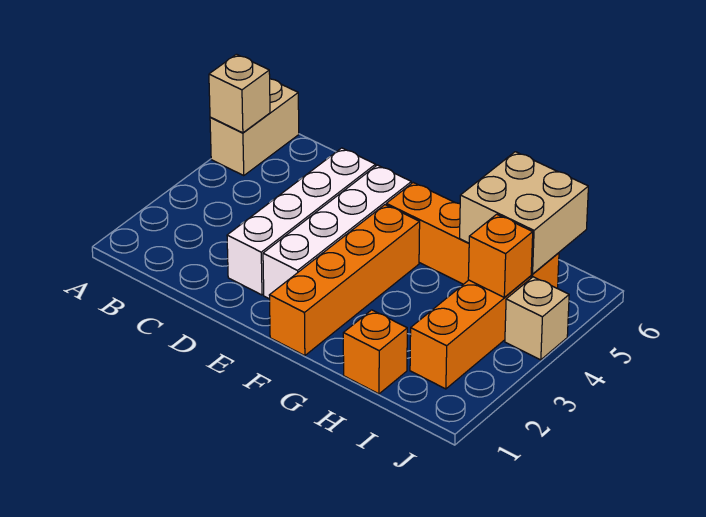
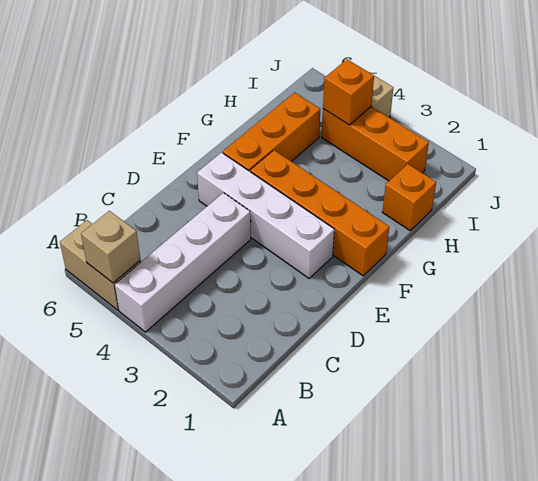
white brick D2:D5 level 1 -> white brick A4:D4 level 1
orange brick F5:I5 level 1 -> orange brick F5:H5 level 1
tan brick H5:I6 level 2 -> none

